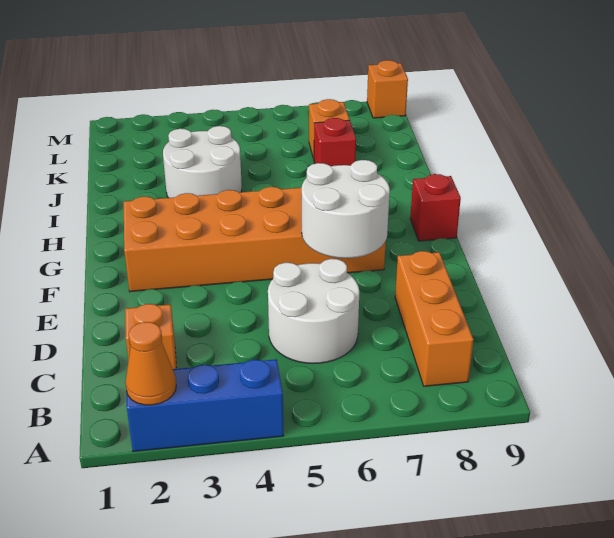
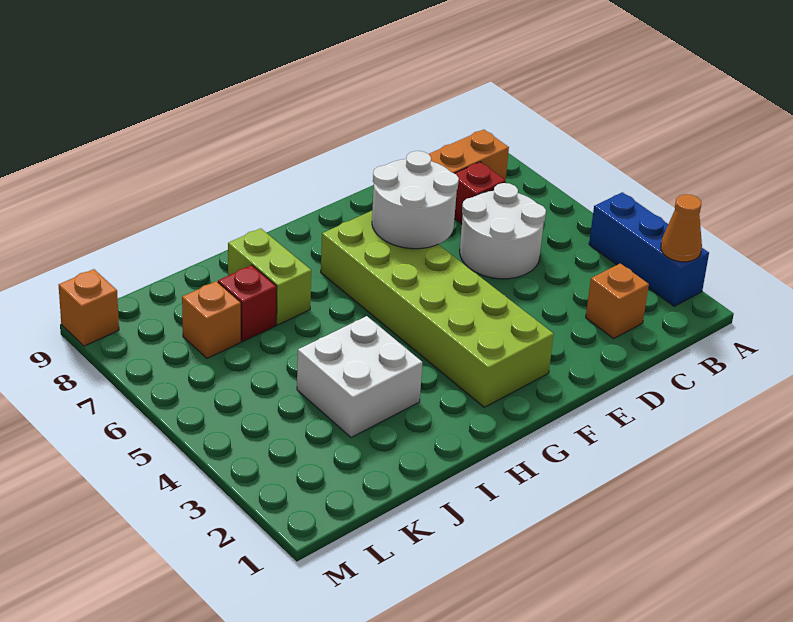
orange brick F2:G7 level 1 -> lime brick F2:G7 level 1
red brick G9 level 1 -> red brick C7 level 1
white round brick I3:J4 level 1 -> white brick I3:J4 level 1
none -> lime brick I7:I8 level 1

